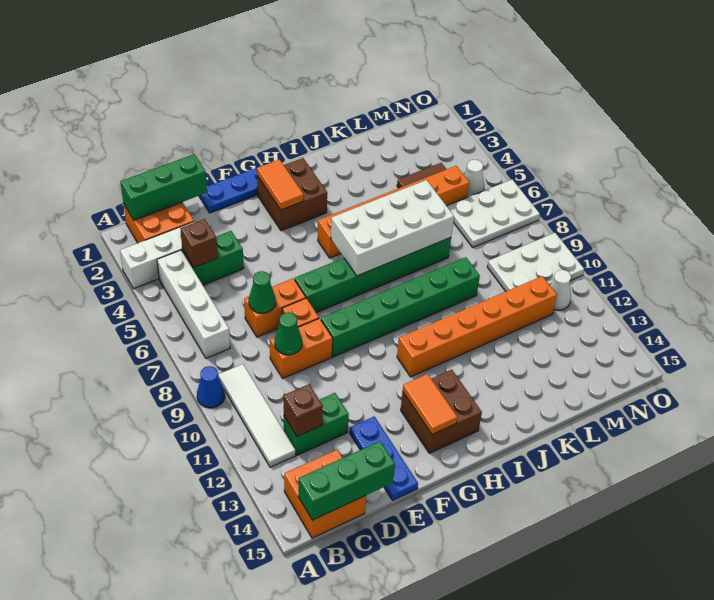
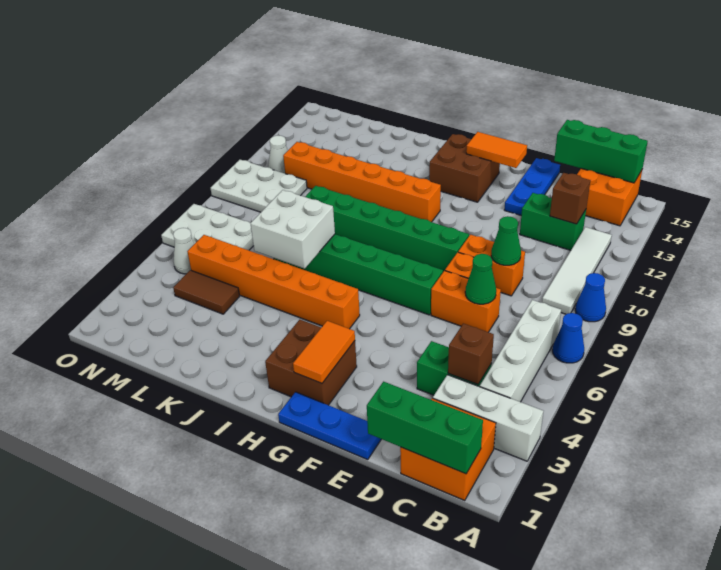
none -> blue cone A7 level 1
orange tile G13:G14 level 2 -> orange tile F14:G14 level 2
white brick H6:K7 level 2 -> white brick J6:K7 level 2

